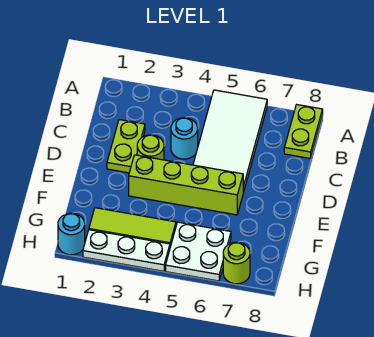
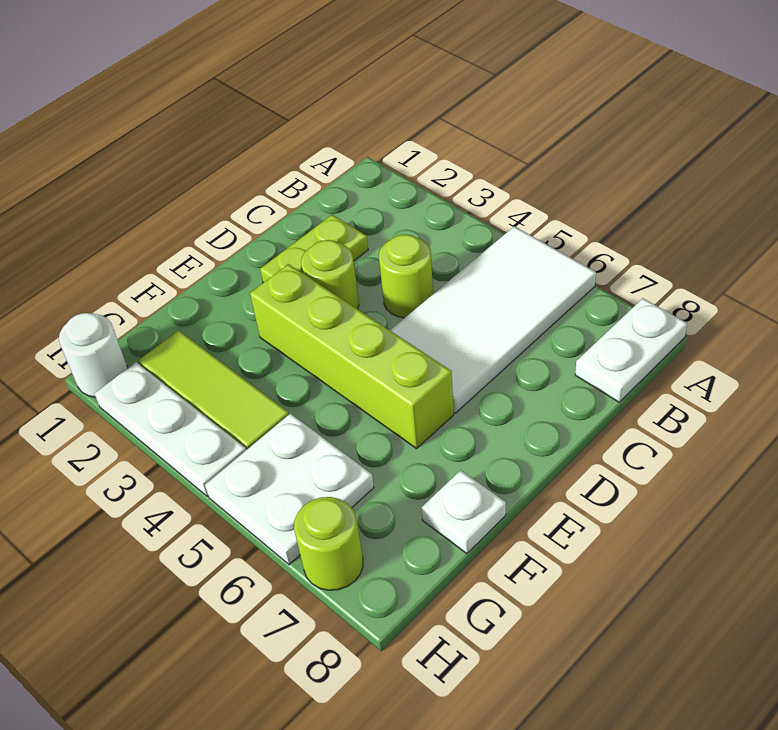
lime plate A8:B8 level 1 -> white plate A8:B8 level 1
cyan round brick C4 level 1 -> lime round brick C4 level 1
none -> white plate F8 level 1
cyan round brick H1 level 1 -> white round brick H1 level 1

